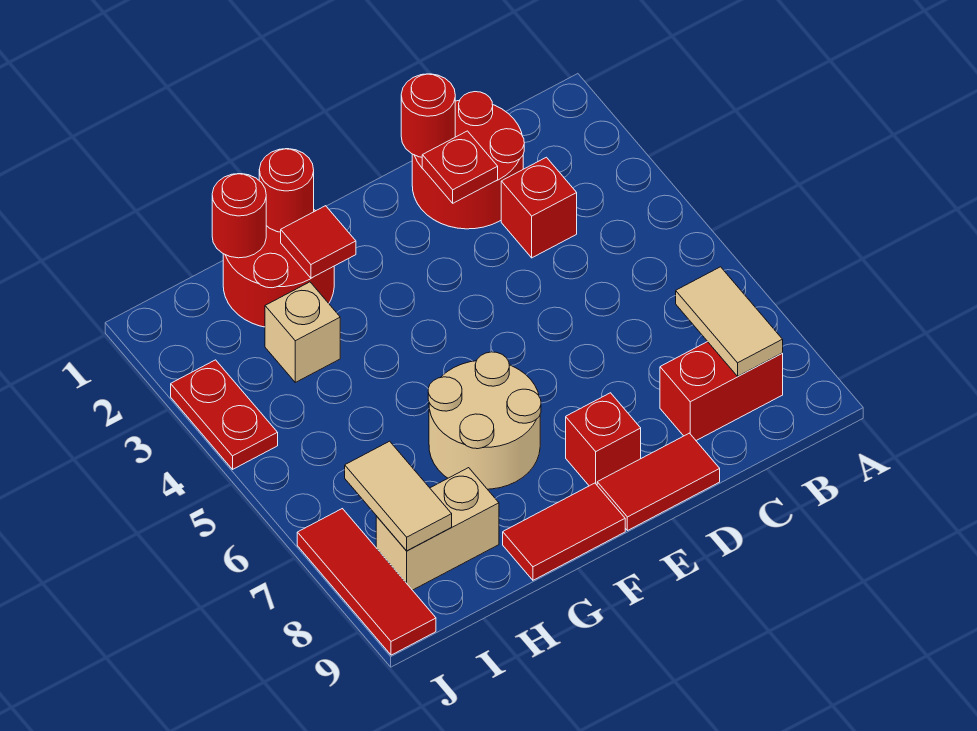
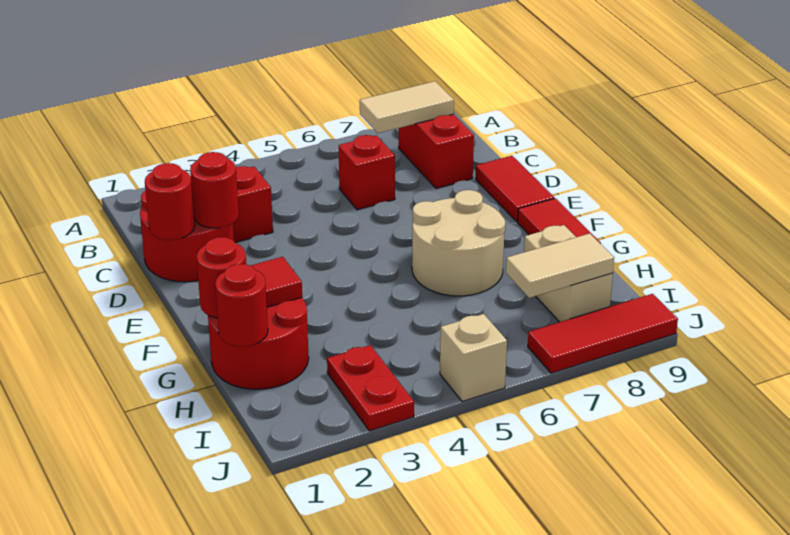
red plate D2 level 2 -> red round brick D2 level 2
red brick E8 level 1 -> red brick C6 level 1
tan brick H3 level 1 -> tan brick J5 level 1
red plate J3:J4 level 1 -> red plate I3:J3 level 1

